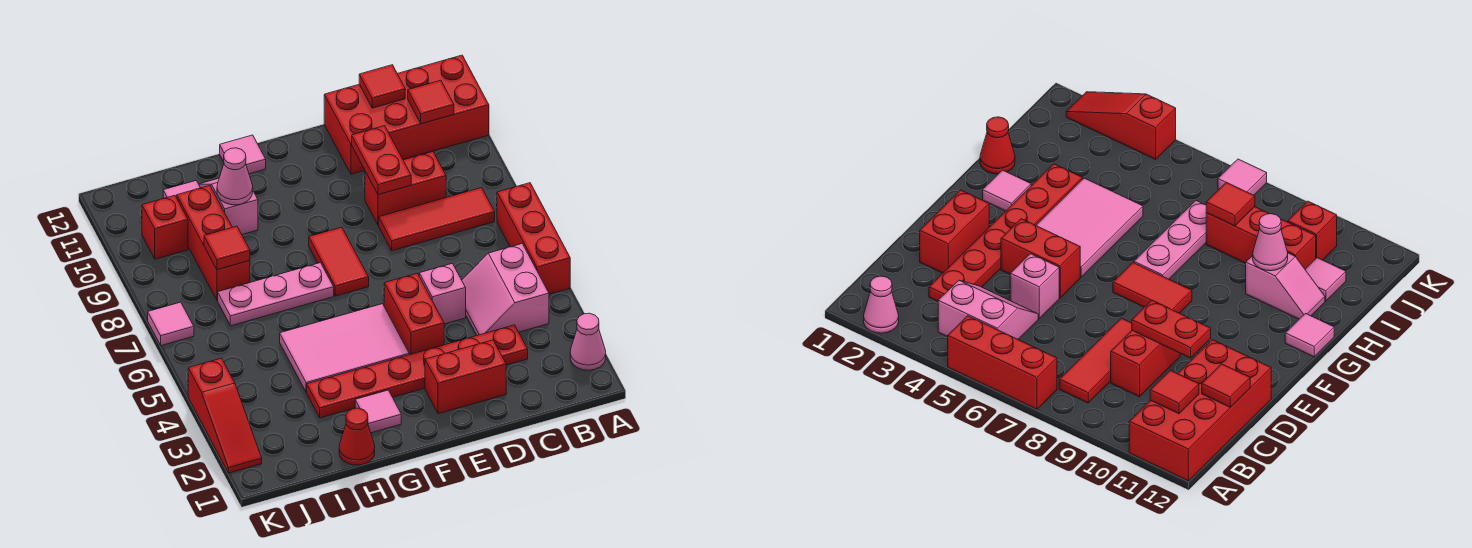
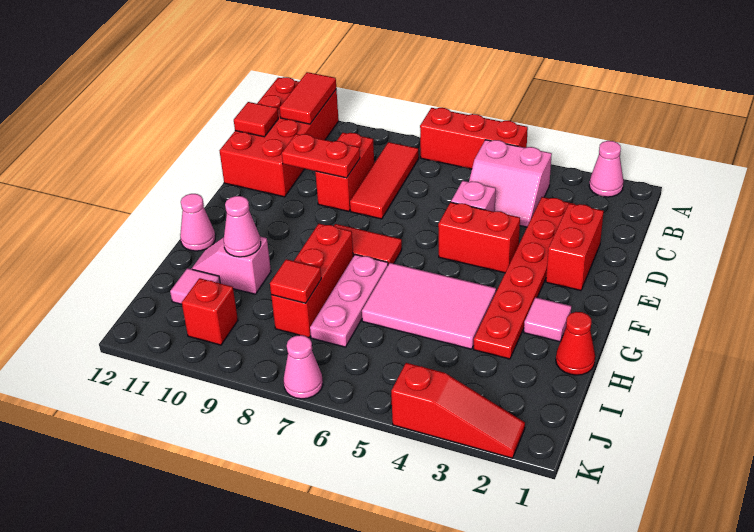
red tile B11 level 2 -> red tile A11:B11 level 2
pink tile F4:H5 level 1 -> pink tile G4:H6 level 1
pink tile G12 level 1 -> pink cone G12 level 1
red brick I8:I10 level 1 -> red brick G8:I8 level 1
pink tile K7 level 1 -> pink cone K7 level 1

